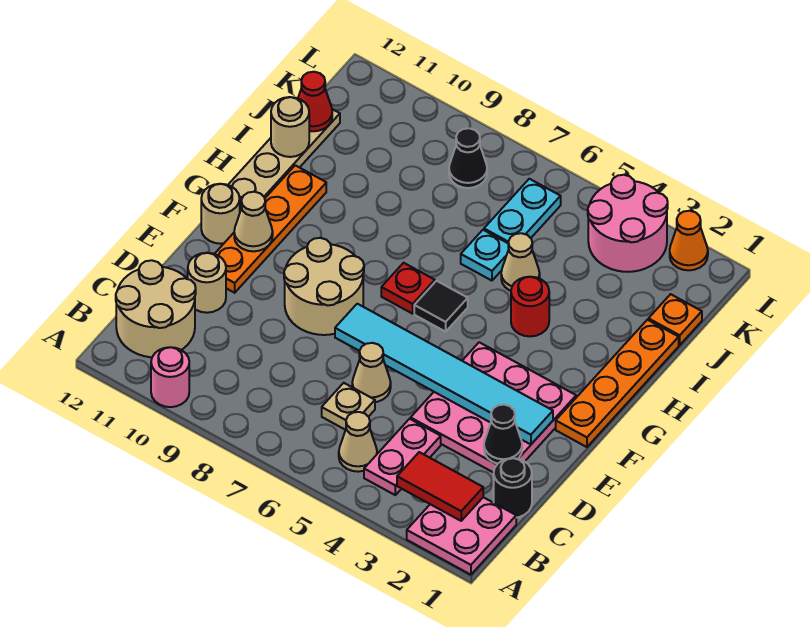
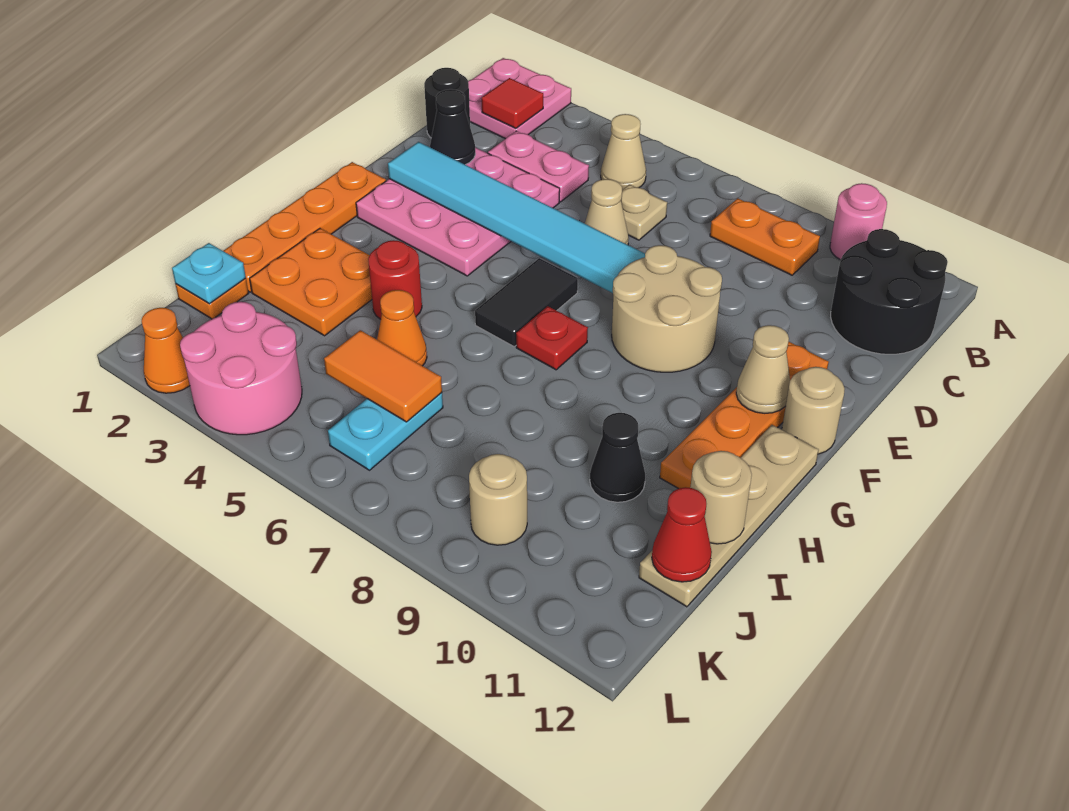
red tile B2:B3 level 2 -> red tile B2 level 2
pink plate B4:C4 level 1 -> pink plate C3:C4 level 1
none -> orange plate B8:B9 level 1
tan round brick B11:C12 level 1 -> black round brick B11:C12 level 1
tan round brick D11 level 1 -> tan round brick K9 level 1
black tile G6 level 1 -> black tile F6:G6 level 1
none -> orange plate H2:I3 level 1
tan cone I5 level 1 -> orange cone I5 level 1
cyan plate I6 level 1 -> cyan plate J1 level 2
none -> orange tile J5:J6 level 2
black cone K8 level 1 -> black cone I10 level 1

